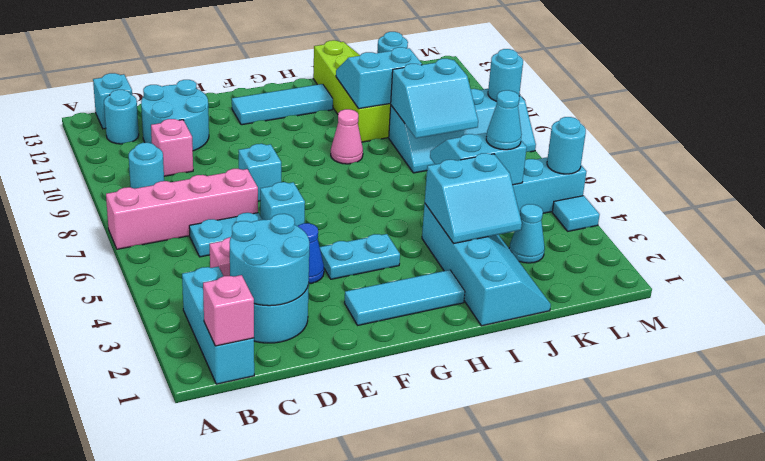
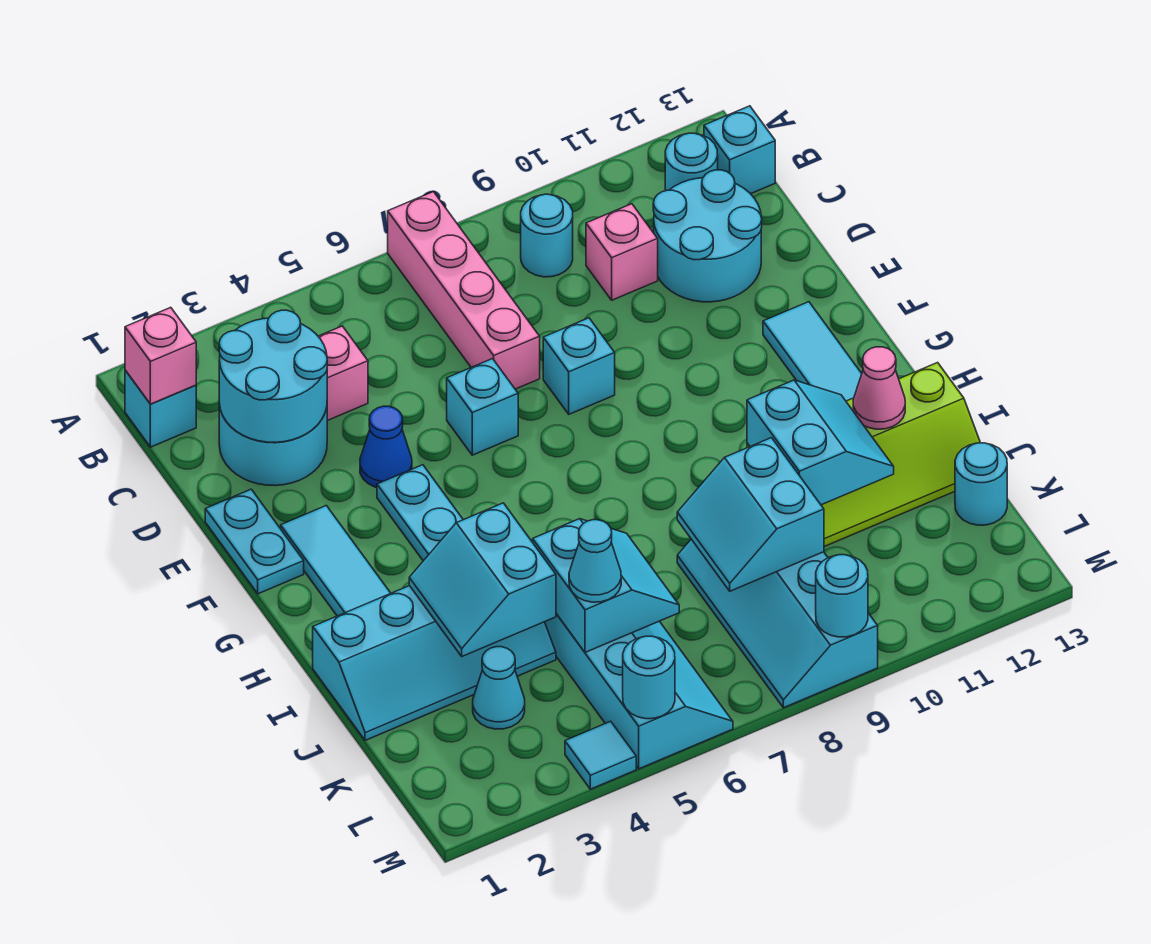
cyan brick B1:B3 level 1 -> cyan brick B1 level 1
cyan plate C6:D6 level 1 -> cyan plate E1:F1 level 1
pink cone H9 level 1 -> pink cone I12 level 2

